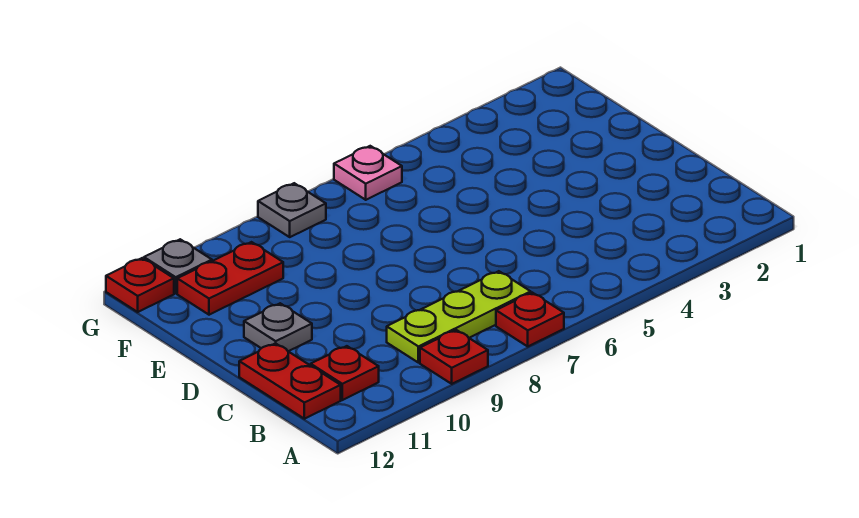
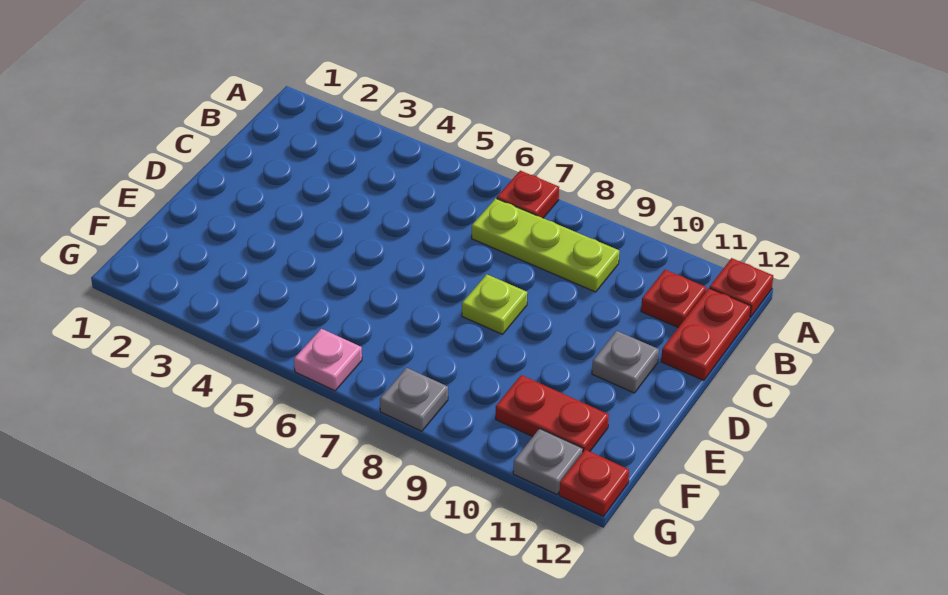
red plate A9 level 1 -> red plate A12 level 1
none -> lime plate D8 level 1

